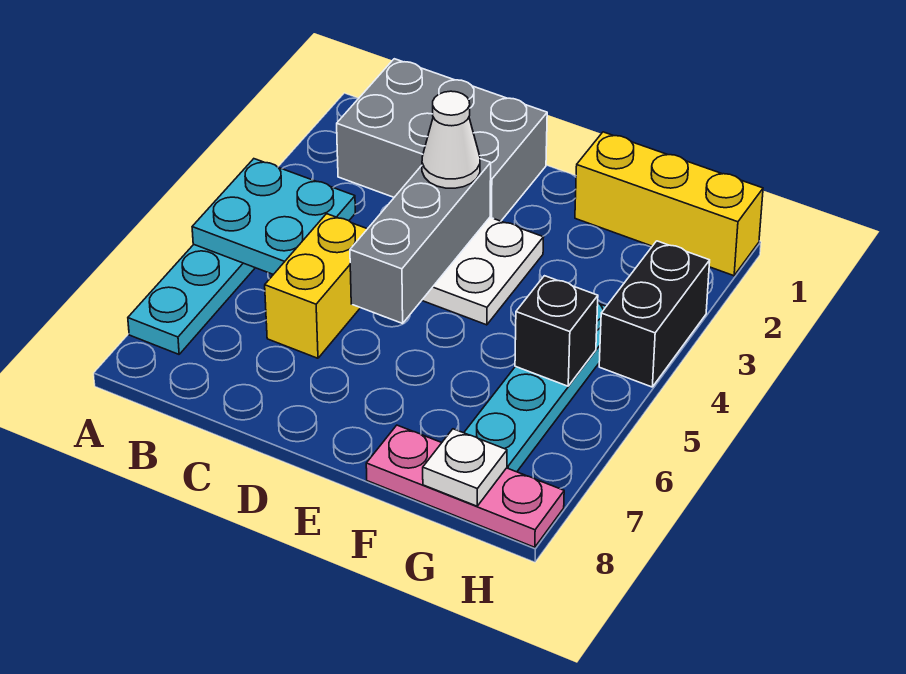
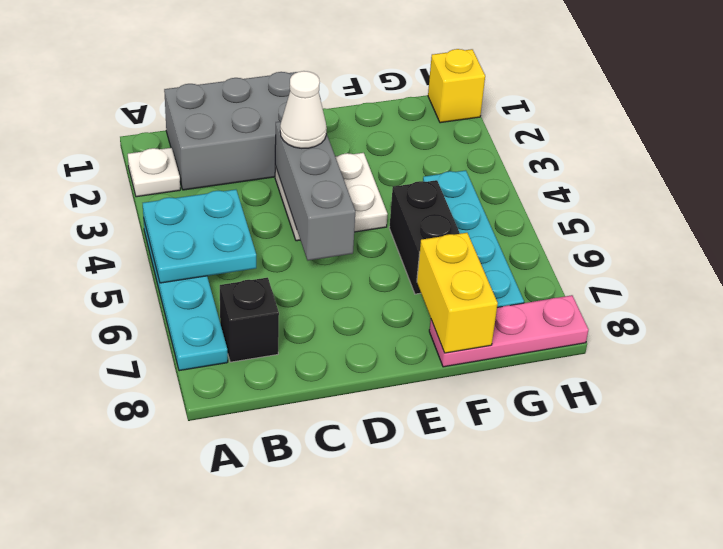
yellow brick C5:C6 level 1 -> yellow brick F7:F8 level 2
yellow brick F1:H1 level 1 -> yellow brick H1 level 1
black brick G5 level 2 -> black brick B7 level 1
white plate G8 level 2 -> white plate A2 level 1
black brick H3:H4 level 1 -> black brick F5:F6 level 1

